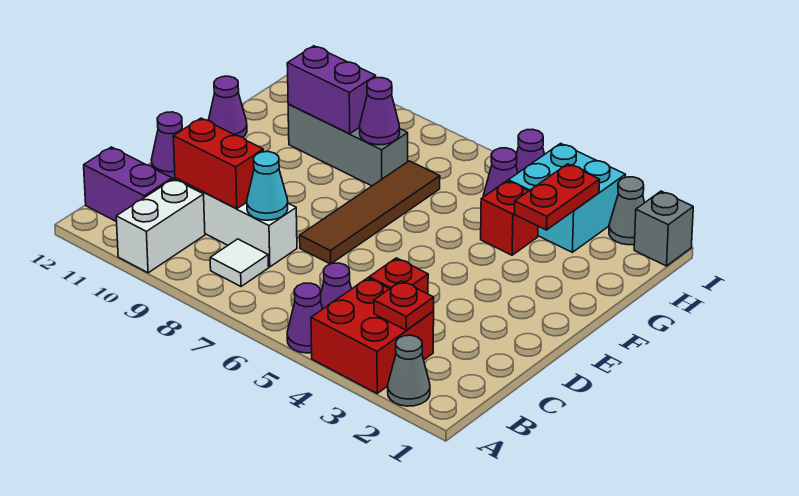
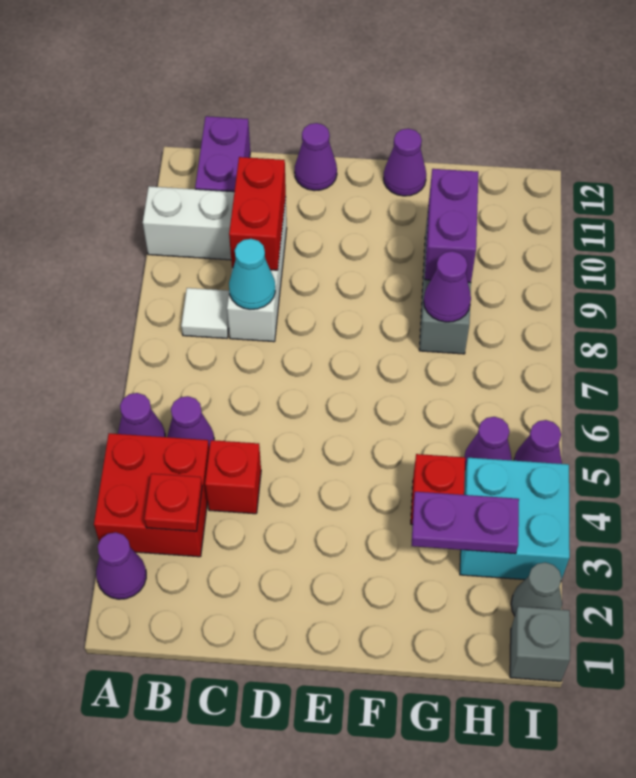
grey cone A2 level 1 -> purple cone A2 level 1
brown tile D7:G7 level 1 -> none
red plate G3:H3 level 2 -> purple plate G3:H3 level 2

